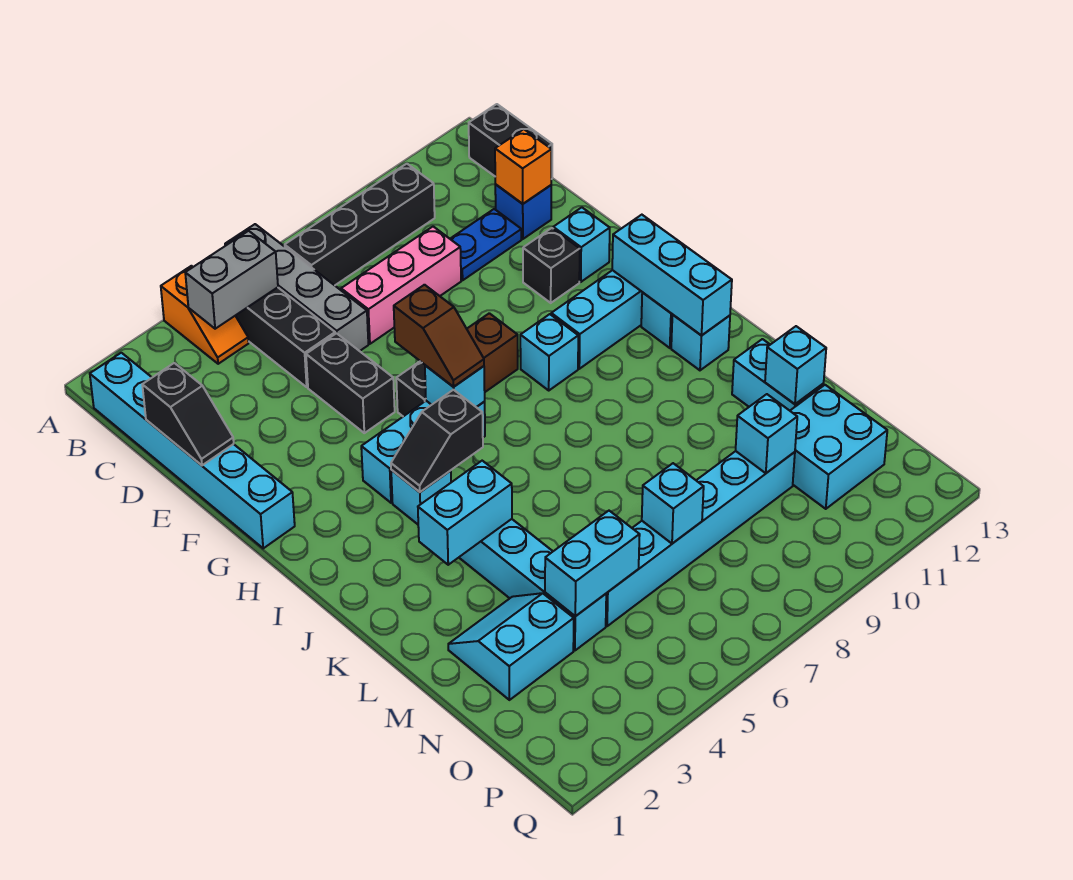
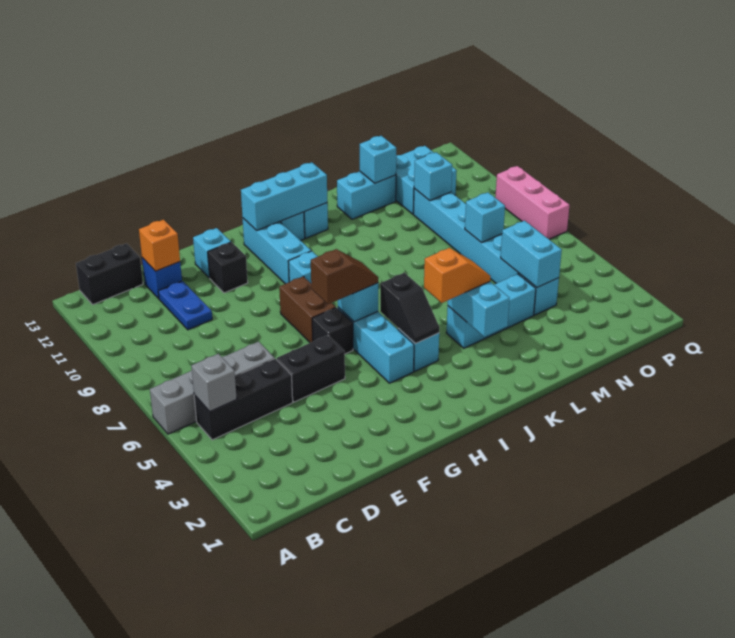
orange slope A4:B4 level 1 top A -> orange slope J4:K4 level 3 top J
cyan brick B1:G1 level 1 -> none
grey brick B4:B5 level 2 -> grey brick B5 level 2
black brick B7:B10 level 1 -> none
black slope D1:E1 level 2 top D -> none
pink brick D7:D9 level 1 -> pink brick Q7:Q9 level 1
cyan slope M2:N3 level 1 top N -> none

